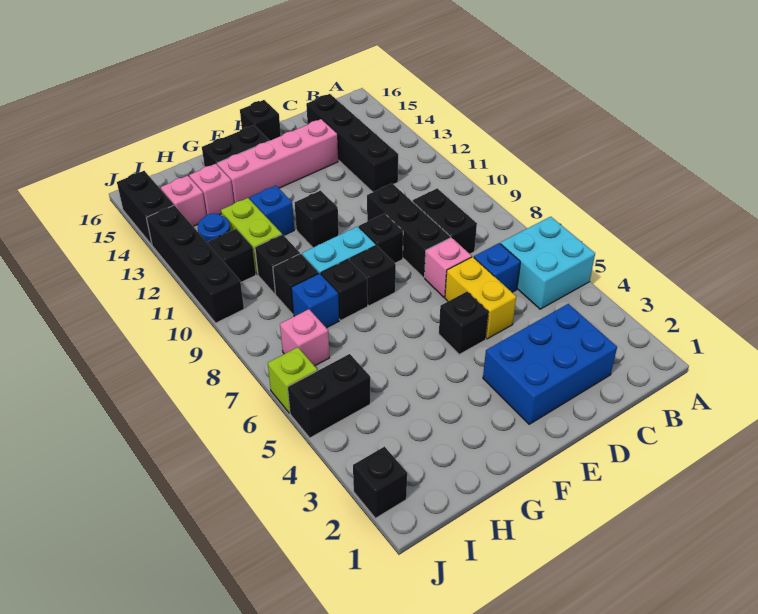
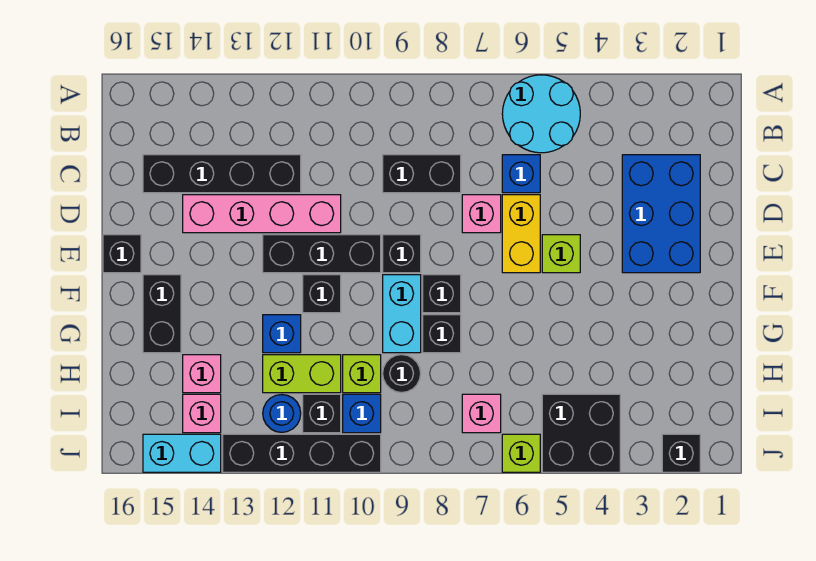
cyan brick A5:B6 level 1 -> cyan round brick A5:B6 level 1
yellow brick D5:D6 level 1 -> yellow brick D6:E6 level 1
black brick D8:D10 level 1 -> black brick E10:E12 level 1
pink brick D14:G14 level 1 -> pink brick D11:D14 level 1
black brick E5 level 1 -> lime brick E5 level 1
blue brick H8 level 1 -> blue brick I10 level 1
black brick H9 level 1 -> black round brick H9 level 1
black brick H10 level 1 -> lime brick H10 level 1
black brick I5:J5 level 1 -> black brick I4:J5 level 1
black brick J14:J15 level 1 -> cyan brick J14:J15 level 1

